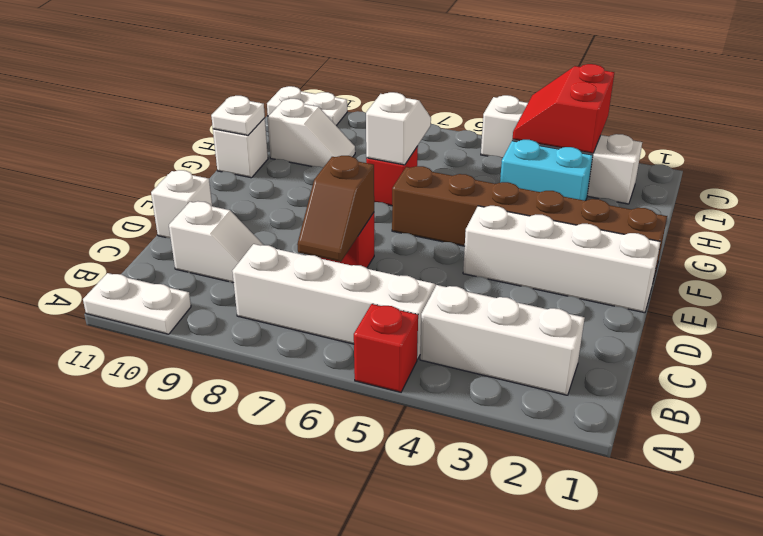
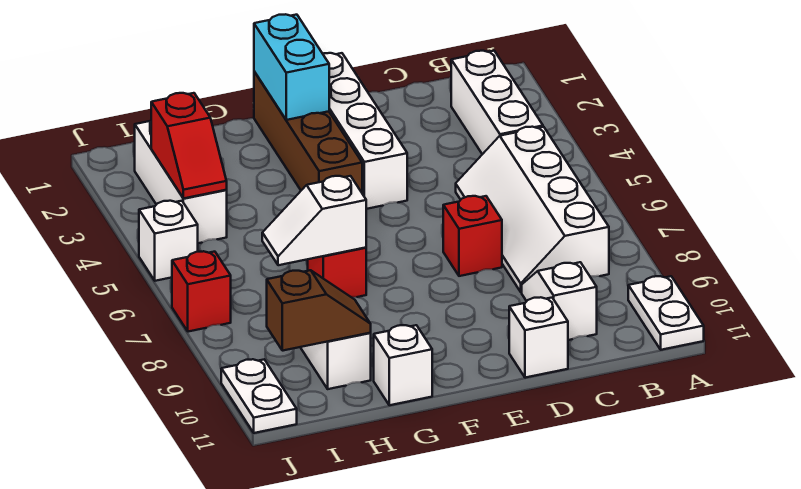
red brick A5 level 1 -> red brick J7 level 1
brown slope C7:D7 level 2 top D -> brown slope H10:I10 level 2 top I
brown brick F1:F6 level 1 -> brown brick F1:F4 level 1
white plate G11 level 2 -> none
cyan brick H3:H4 level 1 -> cyan brick F1:F2 level 2
red slope I3:J4 level 2 top 3 -> red slope I3:I4 level 2 top 3

